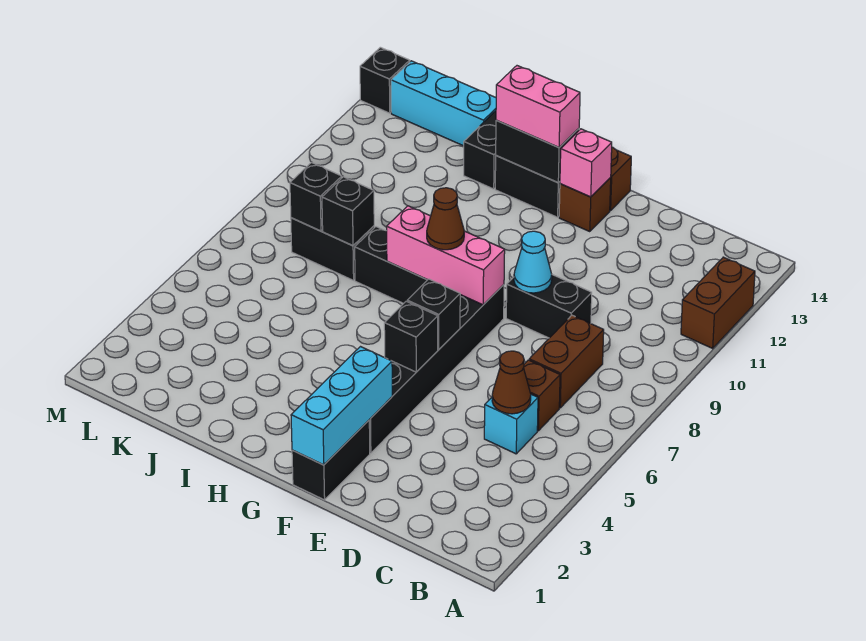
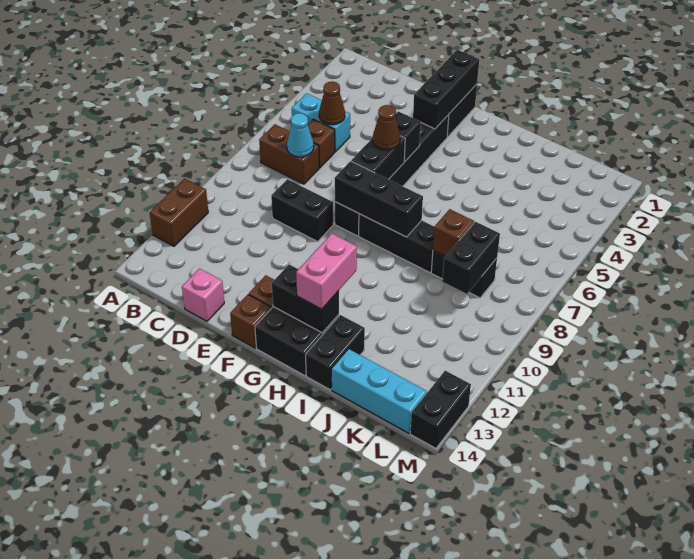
cyan brick C5 level 1 -> cyan brick B5:C5 level 1
brown brick C7:C8 level 1 -> brown brick B7:C7 level 1
cyan cone E9 level 2 -> cyan cone C7 level 2
cyan brick F1:F3 level 2 -> black brick F1:F3 level 2
black brick F6 level 2 -> black brick F6:F7 level 2
pink brick F8:H8 level 2 -> black brick F8:H8 level 2
pink brick F13 level 2 -> pink brick D14 level 1
brown cone G8 level 3 -> brown cone F6 level 3
pink brick G13:H13 level 3 -> pink brick H12:H13 level 3
black brick J8 level 2 -> brown brick J8 level 2
black brick K8 level 2 -> black brick K8:K9 level 2
black brick M14 level 1 -> black brick M13:M14 level 1

